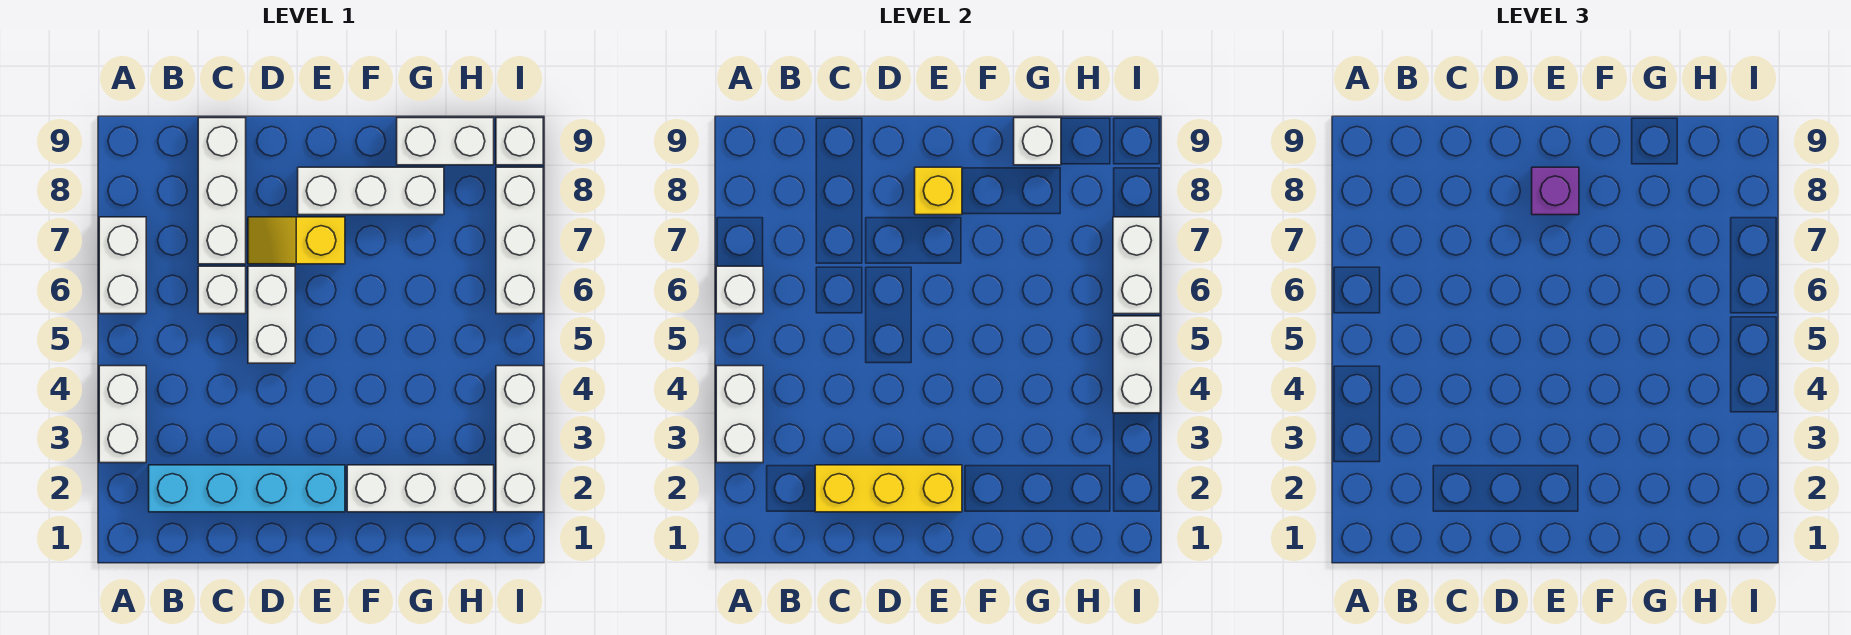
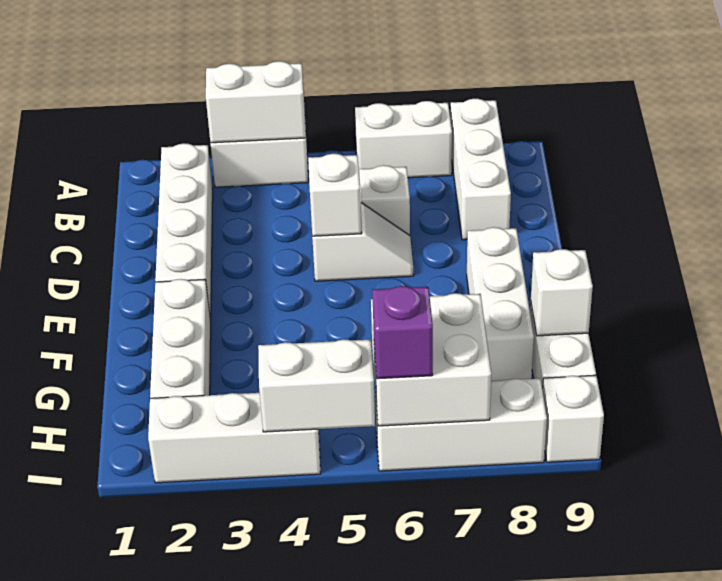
white brick A6 level 2 -> white brick D5 level 2
cyan brick B2:E2 level 1 -> white brick B2:E2 level 1
yellow brick C2:E2 level 2 -> none
white brick C7:C9 level 1 -> white brick A8:C8 level 1
white brick D5:D6 level 1 -> white slope D5:D6 level 1 top 5
yellow slope D7:E7 level 1 top E -> none
yellow brick E8 level 2 -> none
purple brick E8 level 3 -> purple brick I6 level 3
white brick I6:I7 level 2 -> white brick H6:I7 level 2

